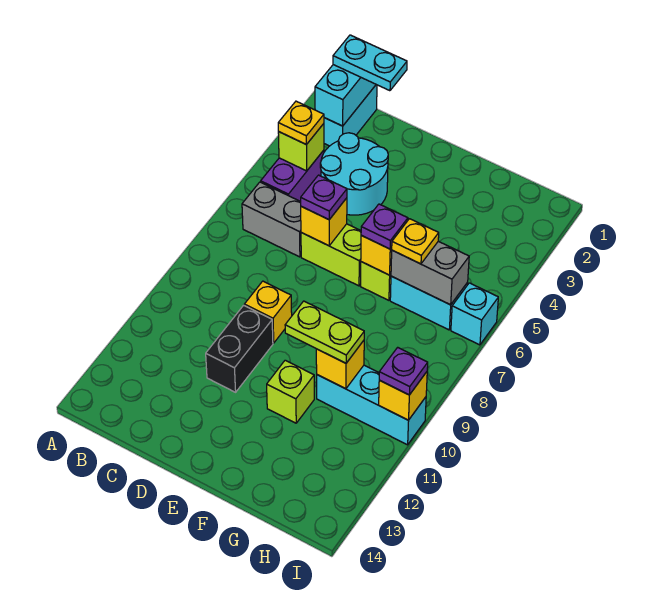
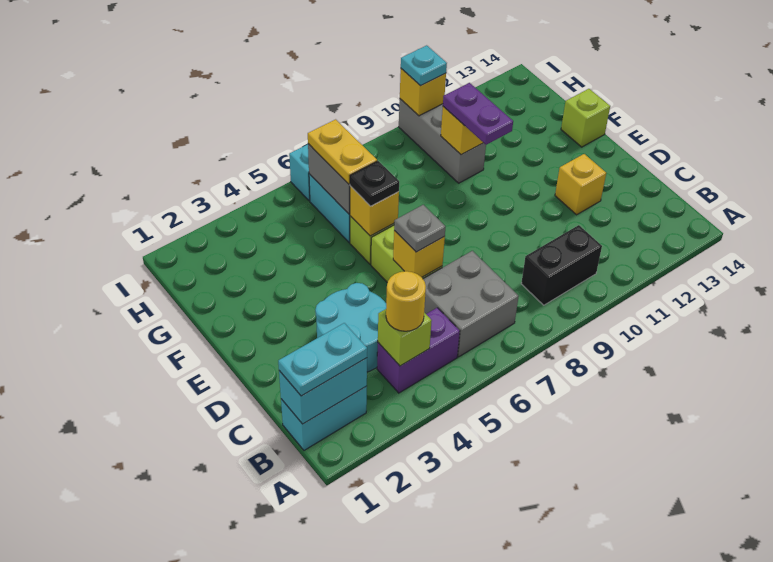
cyan plate B1:C1 level 3 -> cyan plate B1:B2 level 3
yellow plate B4 level 3 -> yellow round brick B4 level 3
grey brick B6:C6 level 1 -> grey brick B6:C7 level 1
purple plate D6 level 3 -> grey plate D6 level 3
yellow brick D9 level 1 -> yellow brick D12 level 1
black brick D10:D11 level 1 -> black brick B9:B10 level 1
purple plate F6 level 3 -> black plate F6 level 3
lime plate F10:G10 level 3 -> purple plate F10:G10 level 3
lime brick F11 level 1 -> lime brick F14 level 1
yellow plate G6 level 3 -> yellow plate G6:H6 level 3
cyan brick G10:I10 level 1 -> grey brick G10:I10 level 1
purple plate I10 level 3 -> cyan plate I10 level 3

